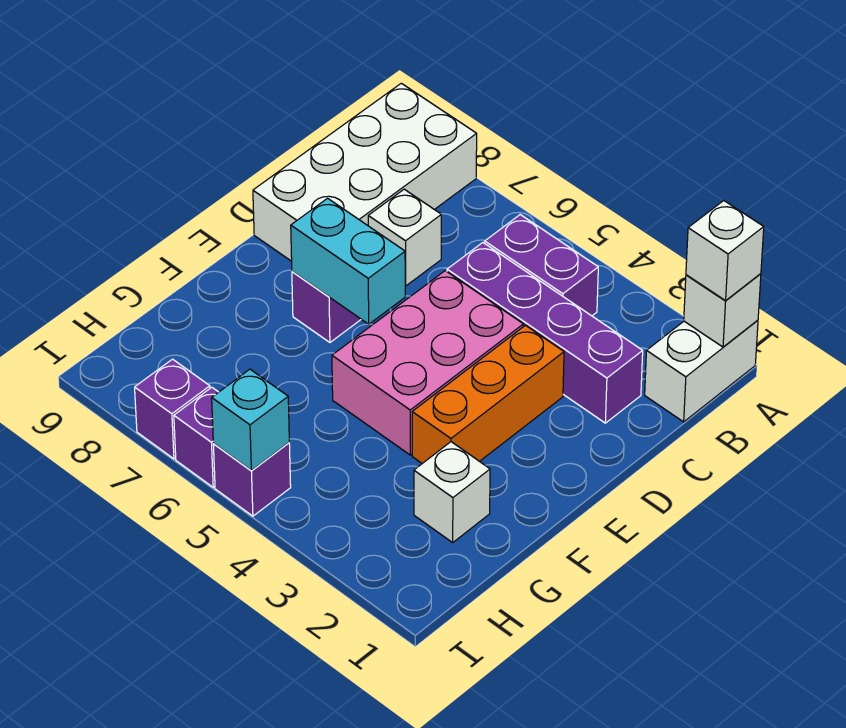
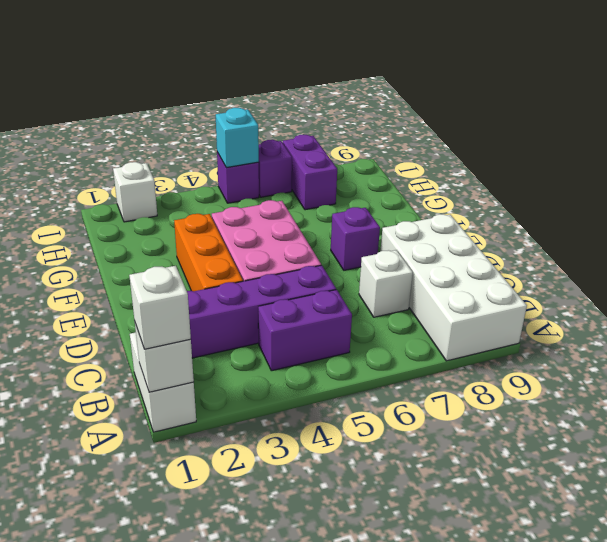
cyan brick E6:E7 level 2 -> none
white brick G2 level 1 -> white brick I2 level 1
purple brick I7 level 1 -> purple brick H7:I7 level 1

